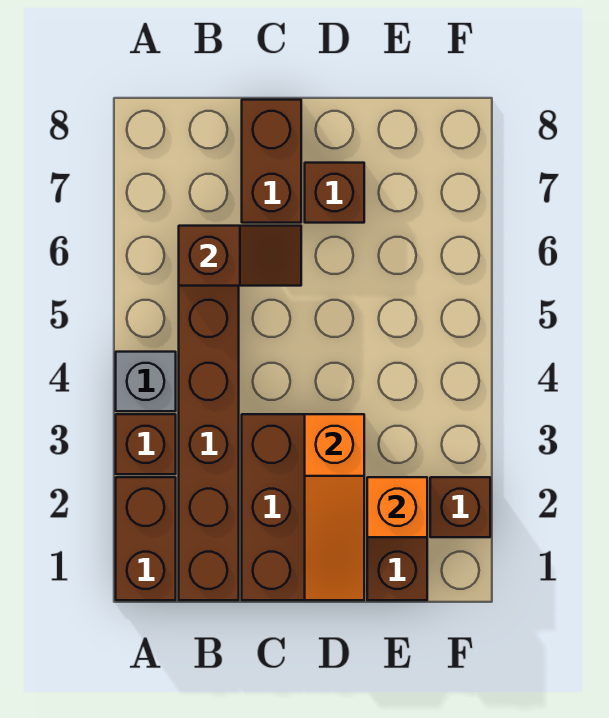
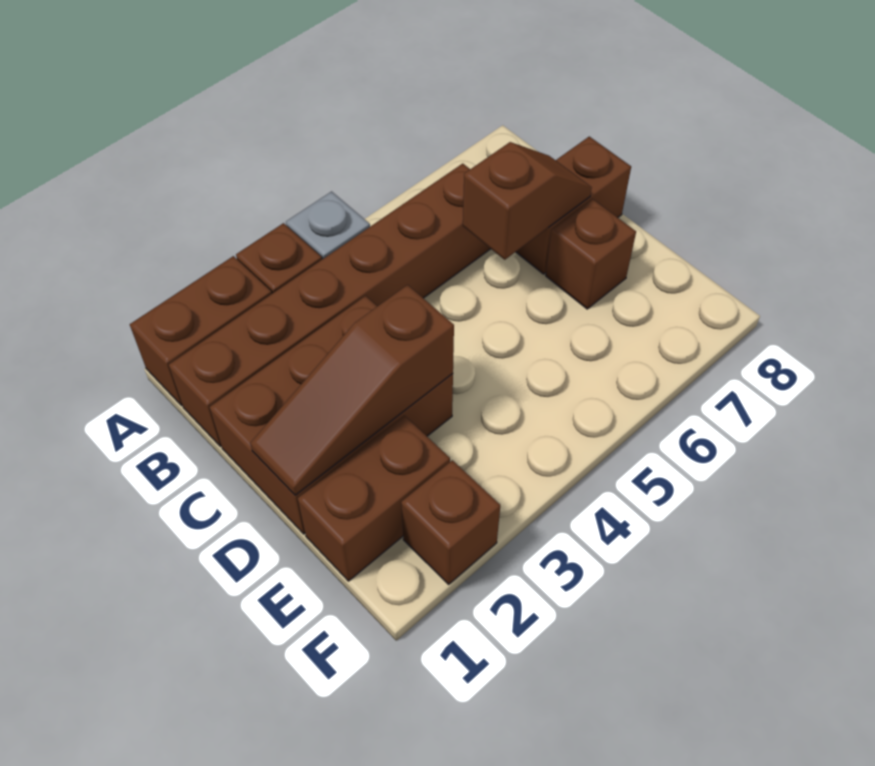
brown slope B6:C6 level 2 top B -> brown slope C6:C7 level 2 top 6
orange slope D1:D3 level 2 top 3 -> brown slope D1:D3 level 2 top 3
orange brick E2 level 2 -> none

